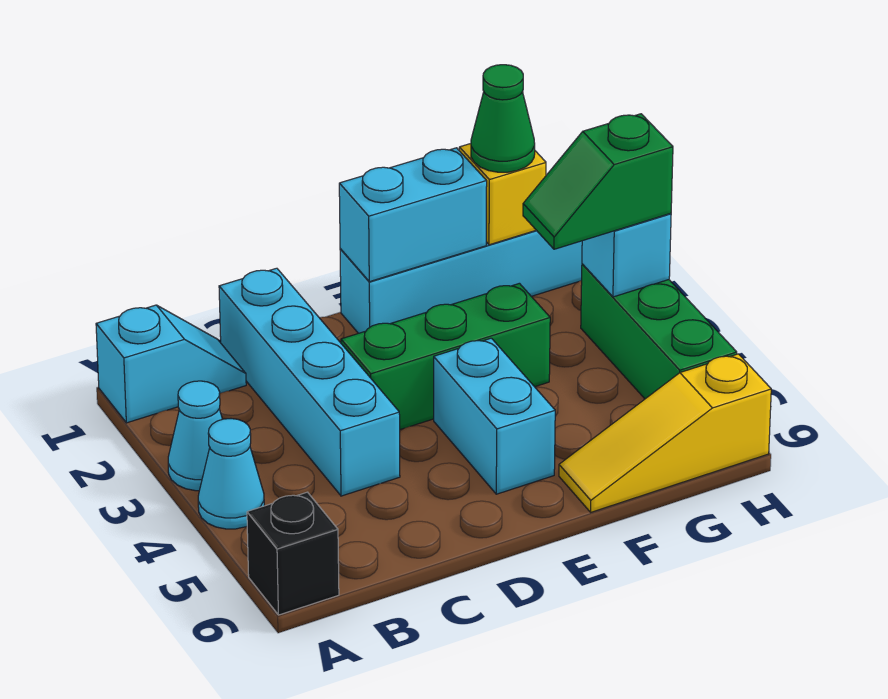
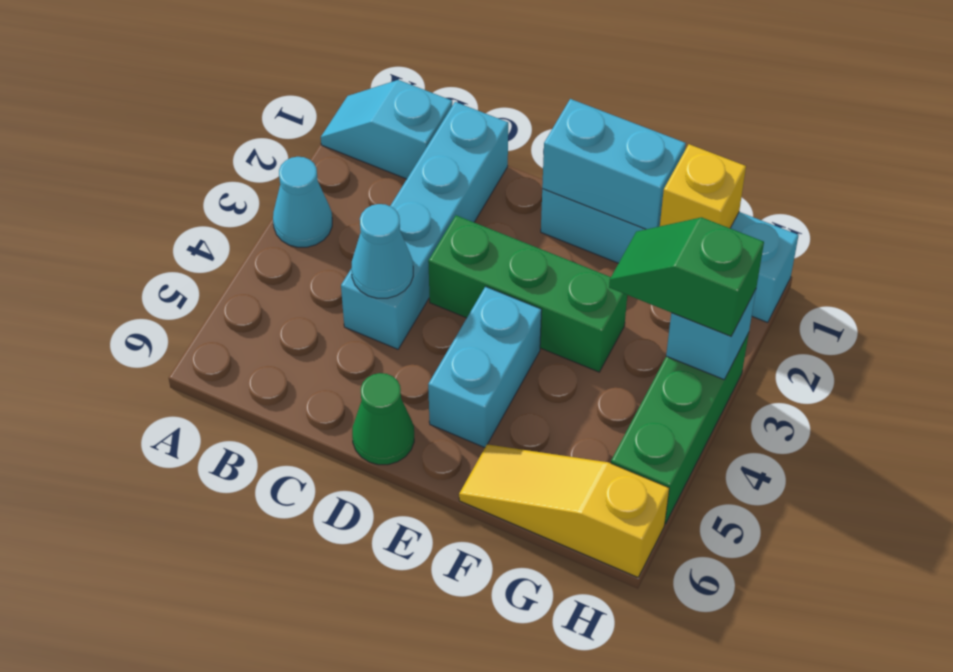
cyan slope A1:B1 level 1 top A -> cyan slope A1:B1 level 1 top B
cyan cone A4 level 1 -> cyan cone C4 level 2
black brick A6 level 1 -> none
green cone G1 level 3 -> green cone D6 level 1

